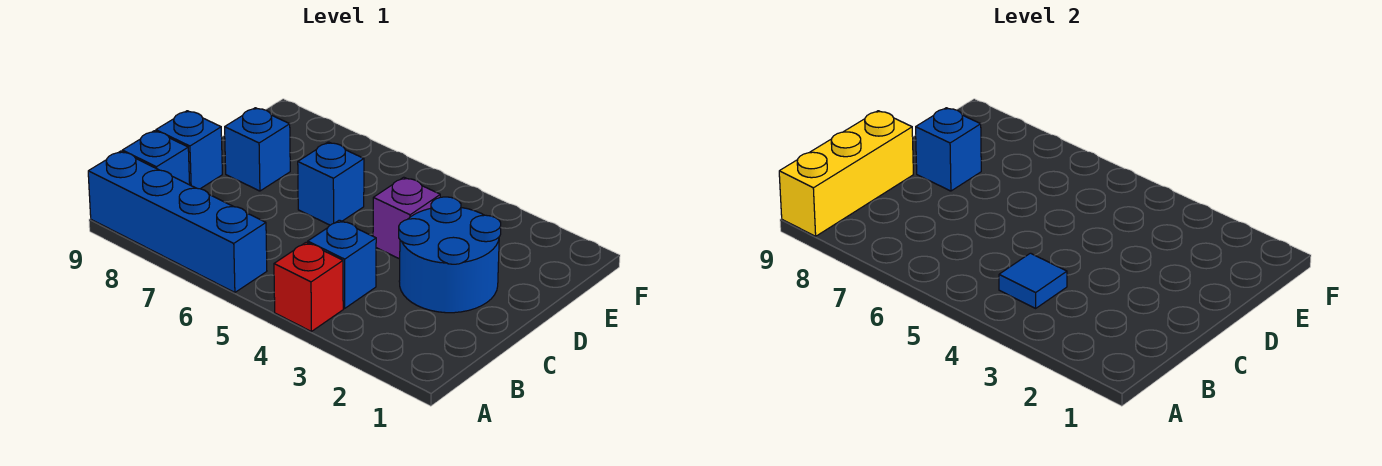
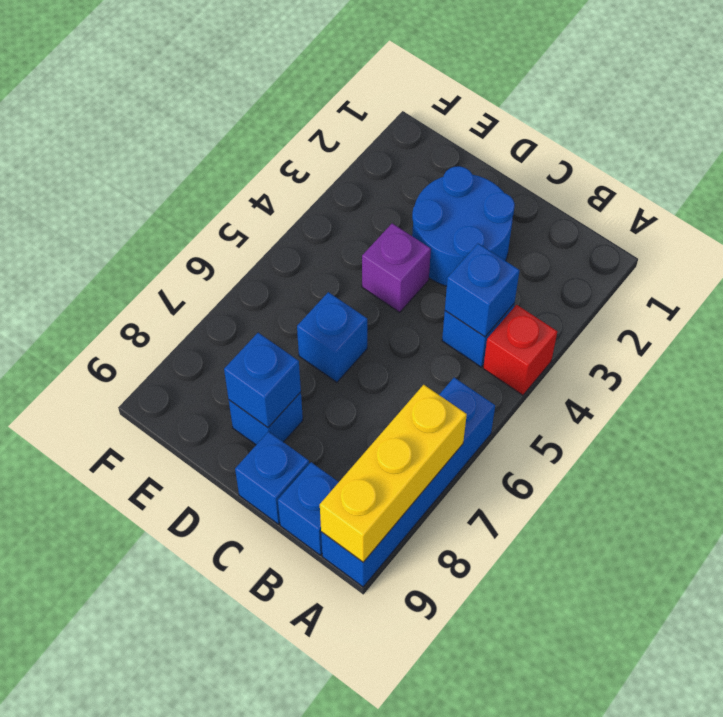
yellow brick A9:C9 level 2 -> yellow brick A7:A9 level 2
blue tile B4 level 2 -> blue brick B4 level 2

